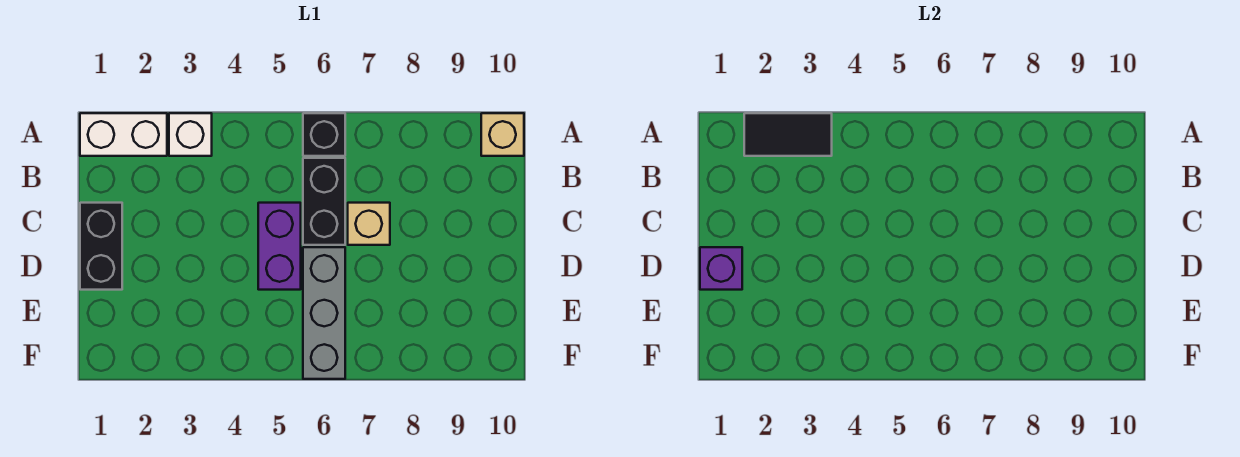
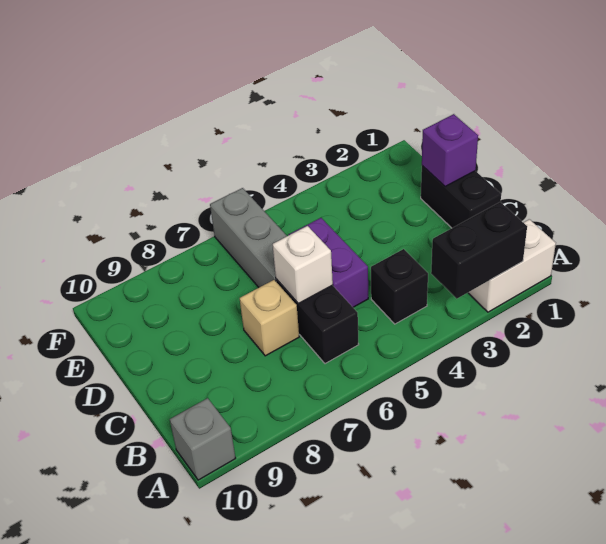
black tile A2:A3 level 2 -> black brick A2:A3 level 2
white brick A3 level 1 -> white brick C6 level 2
black brick A6 level 1 -> black brick B4 level 1
tan brick A10 level 1 -> grey brick A10 level 1

